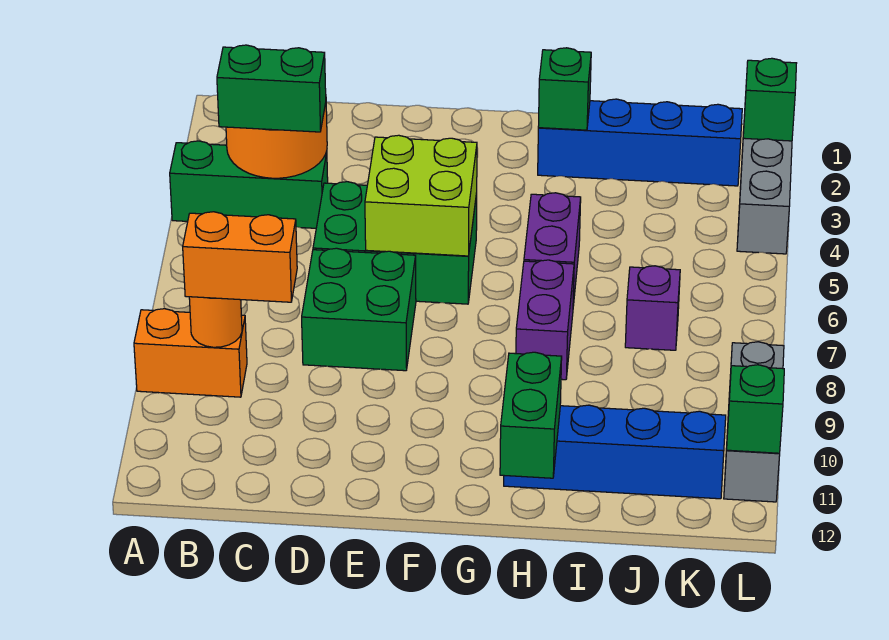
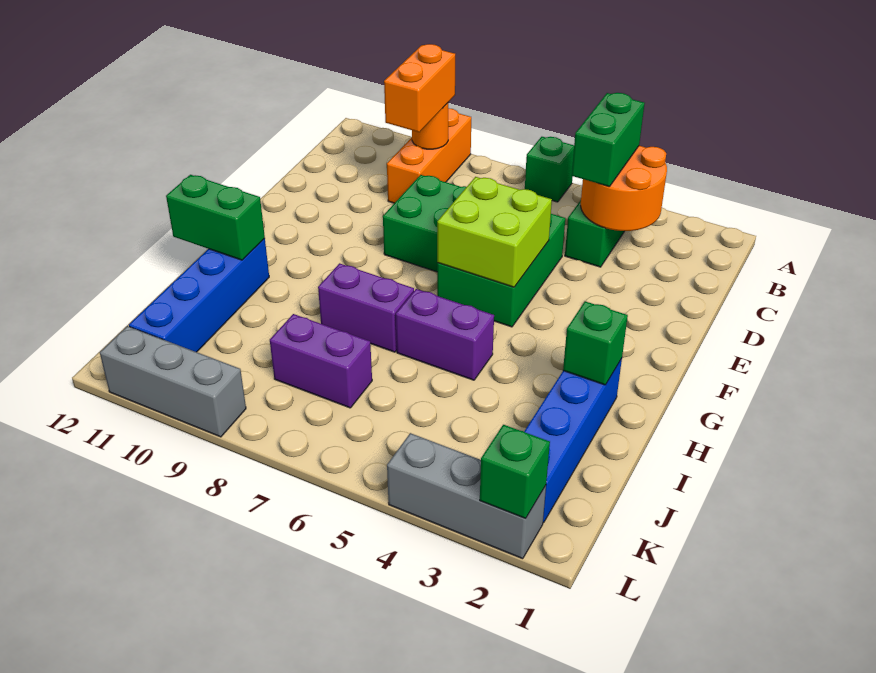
orange brick A9:B9 level 1 -> orange brick A9:C9 level 1
purple brick J7 level 1 -> purple brick J7:J8 level 1
green brick L11 level 2 -> green brick A6 level 1

